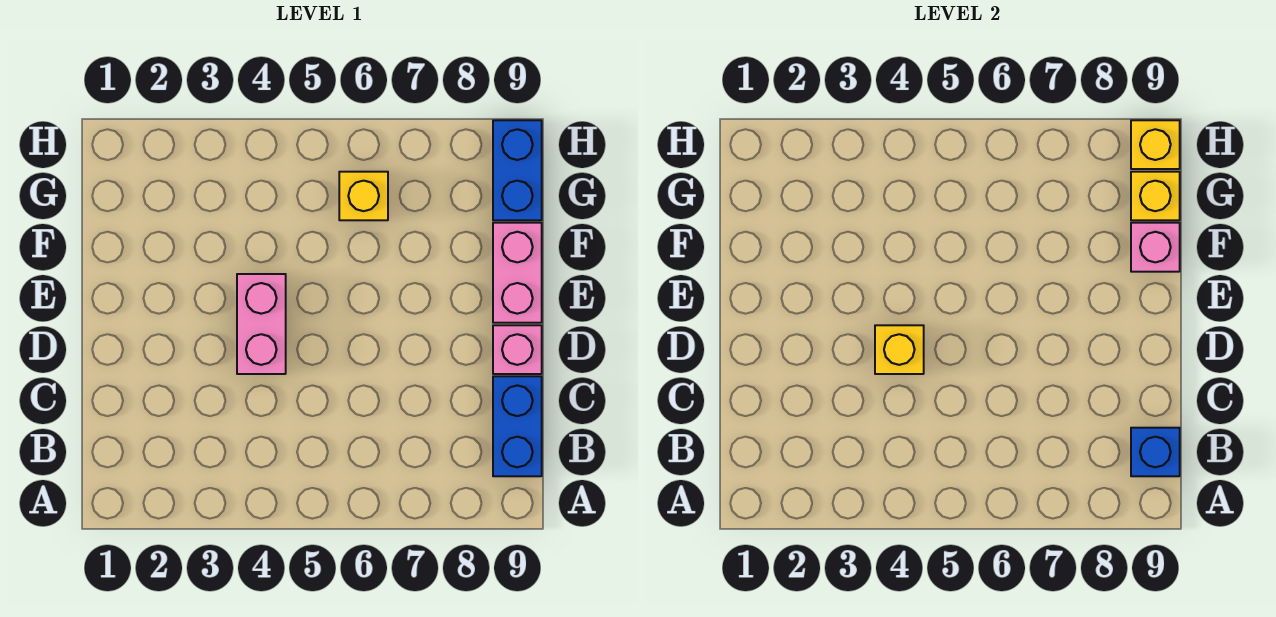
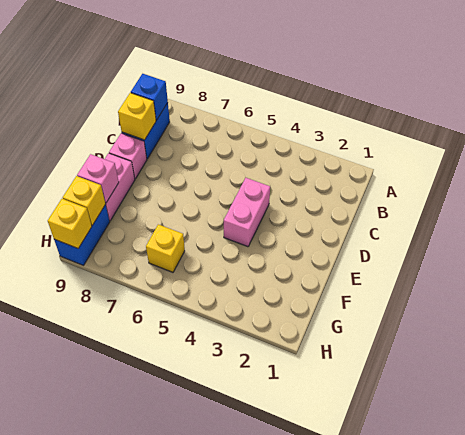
yellow brick D4 level 2 -> yellow brick C9 level 2

